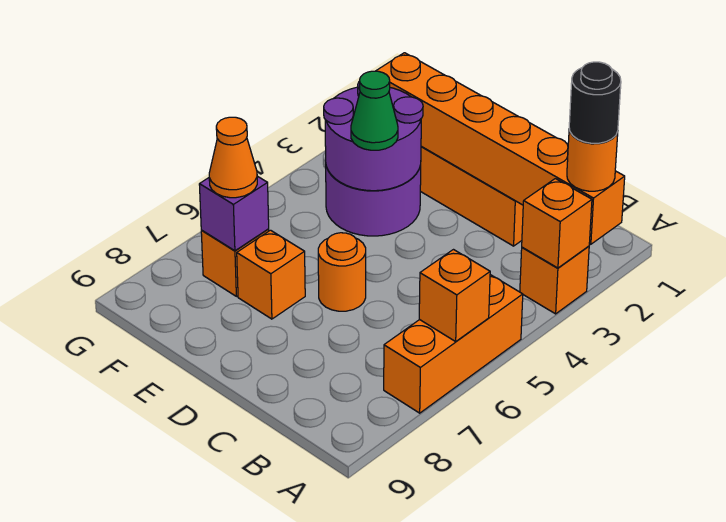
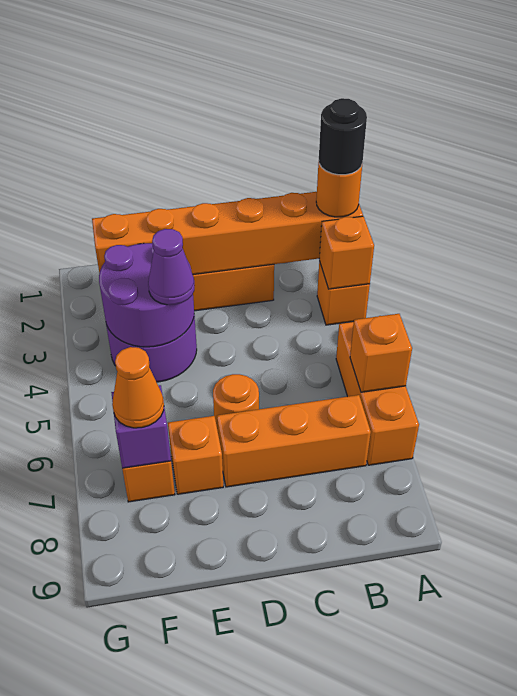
none -> orange brick B7:D7 level 1
green cone E4 level 3 -> purple cone E4 level 3

